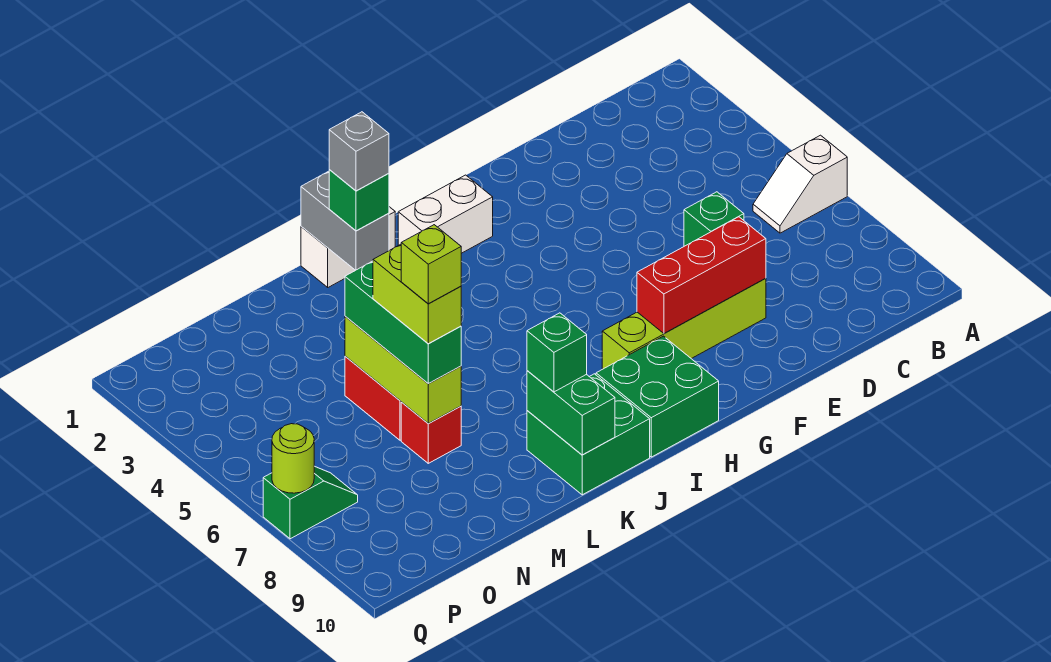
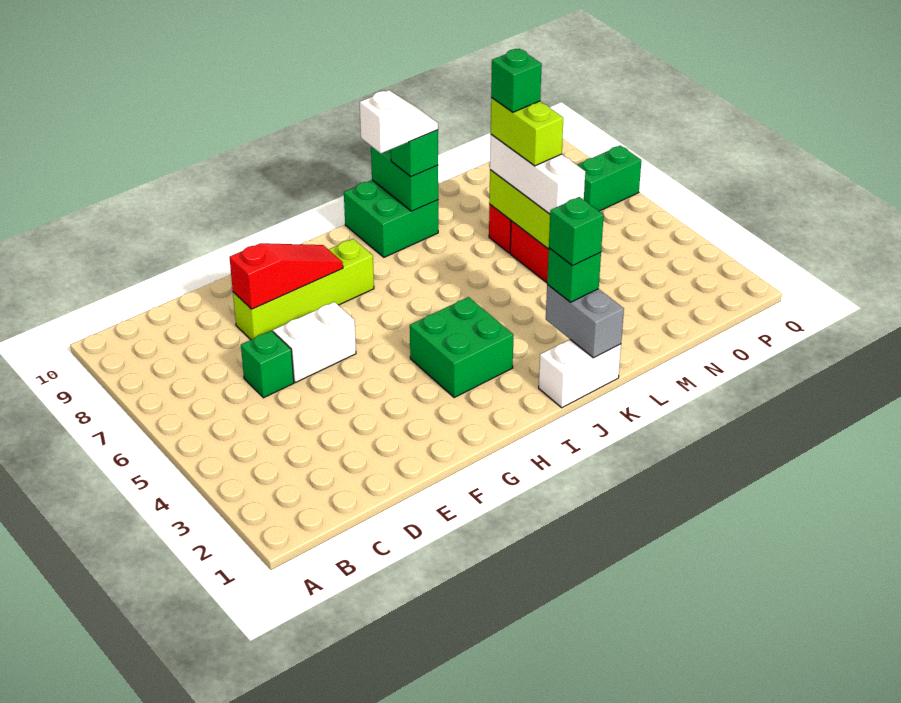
white slope A6:B6 level 1 top A -> white slope J9:K9 level 4 top J
red brick E8:G8 level 2 -> red slope E8:G8 level 2 top E
white brick H2:I2 level 1 -> white brick E6:F6 level 1
green brick H9:I10 level 1 -> green brick H3:I4 level 1
grey brick K2 level 4 -> green brick K2 level 4
green brick M5:M7 level 3 -> white brick M5:M7 level 3
lime brick M7 level 5 -> green brick M7 level 5
green slope P7:Q7 level 1 top Q -> green brick P7:Q7 level 1
lime round brick Q7 level 2 -> none

